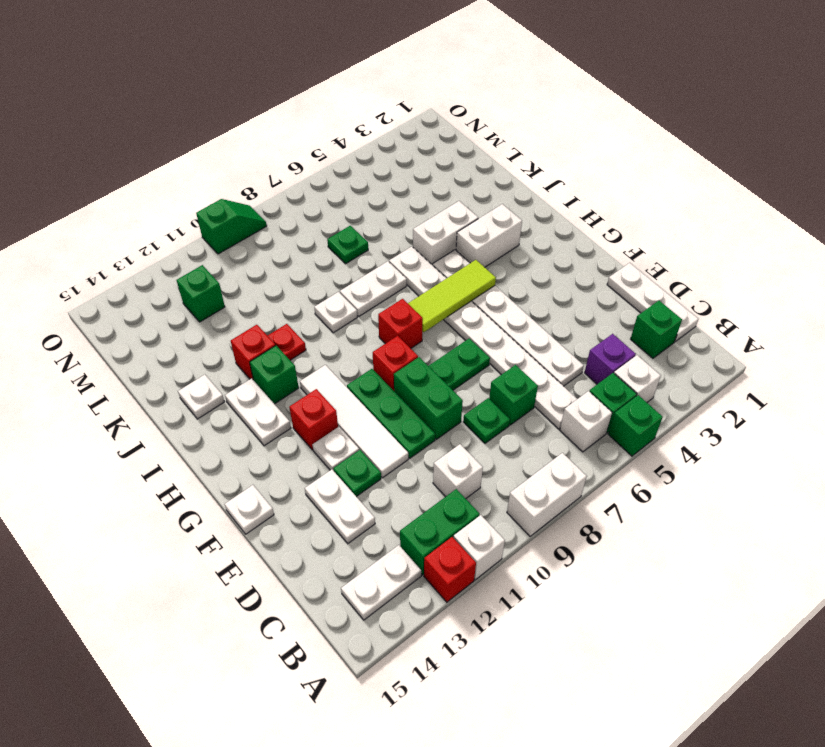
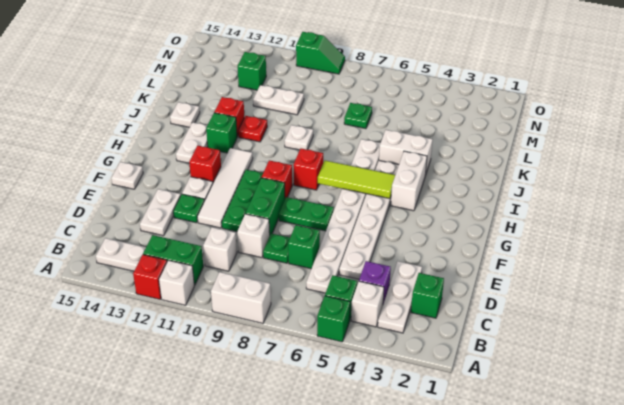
white brick B6 level 1 -> white brick D9 level 1
white plate C1:E1 level 1 -> white plate B3:D3 level 1
white brick I3:I4 level 1 -> white brick H4:I4 level 1
white plate J7:J8 level 1 -> white plate L10:L11 level 1

